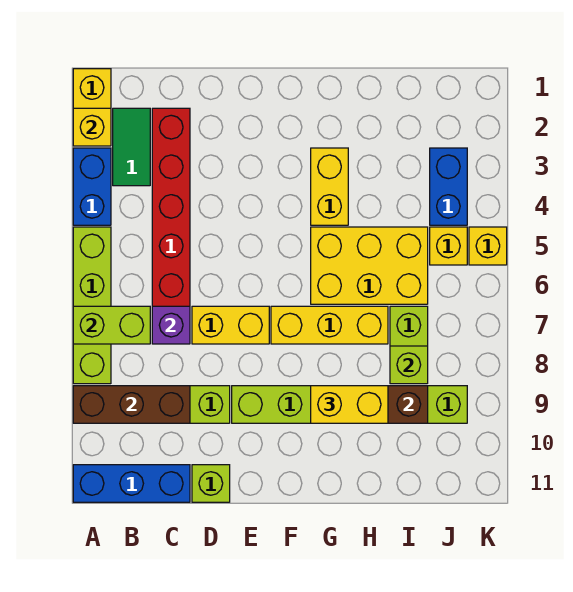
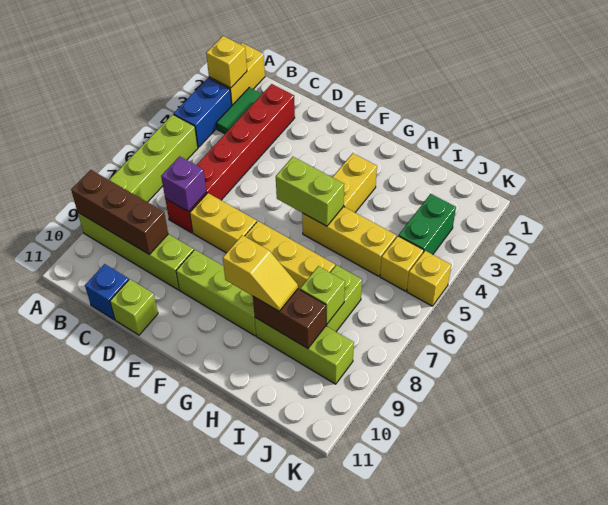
lime brick A7:B7 level 2 -> lime brick F5:G5 level 2
blue brick A11:C11 level 1 -> blue brick C11 level 1
yellow brick G5:I6 level 1 -> yellow brick G5:I5 level 1
yellow brick G9:H9 level 3 -> yellow slope G9:H9 level 3 top G
blue brick J3:J4 level 1 -> green brick J3:J4 level 1

